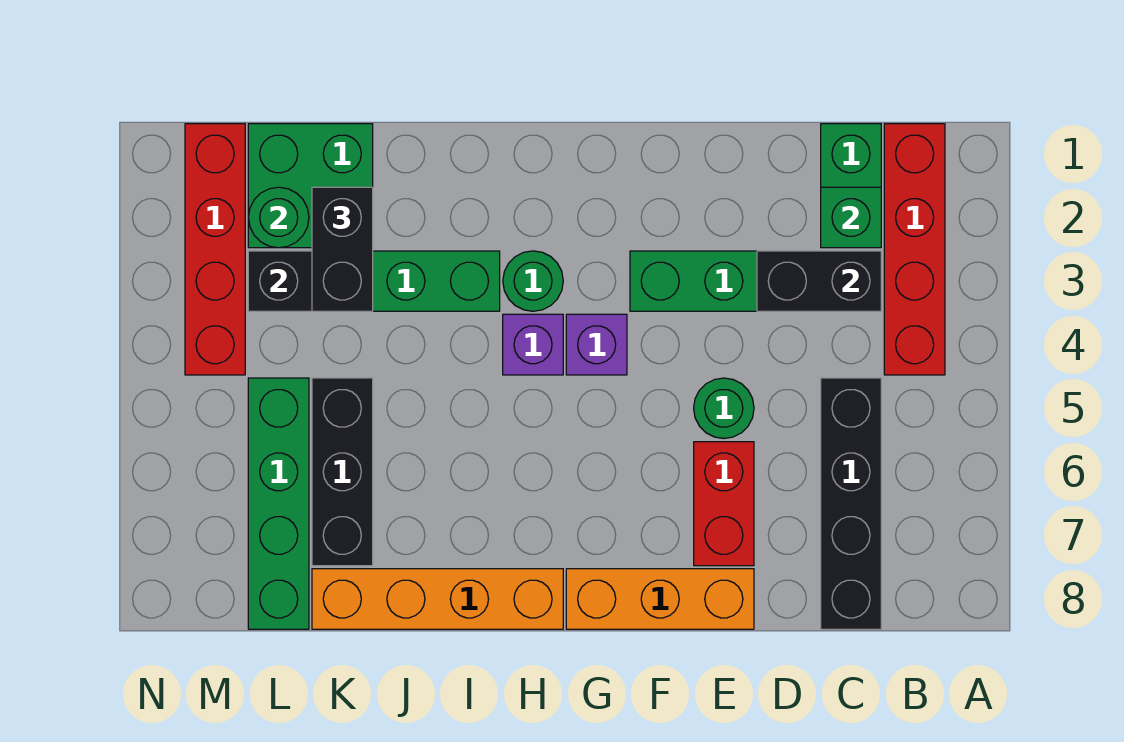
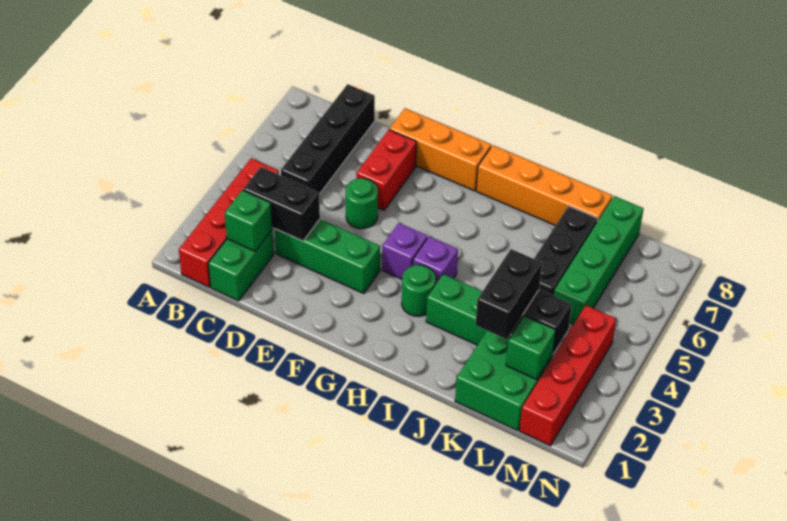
green round brick L2 level 2 -> green brick L2 level 2

